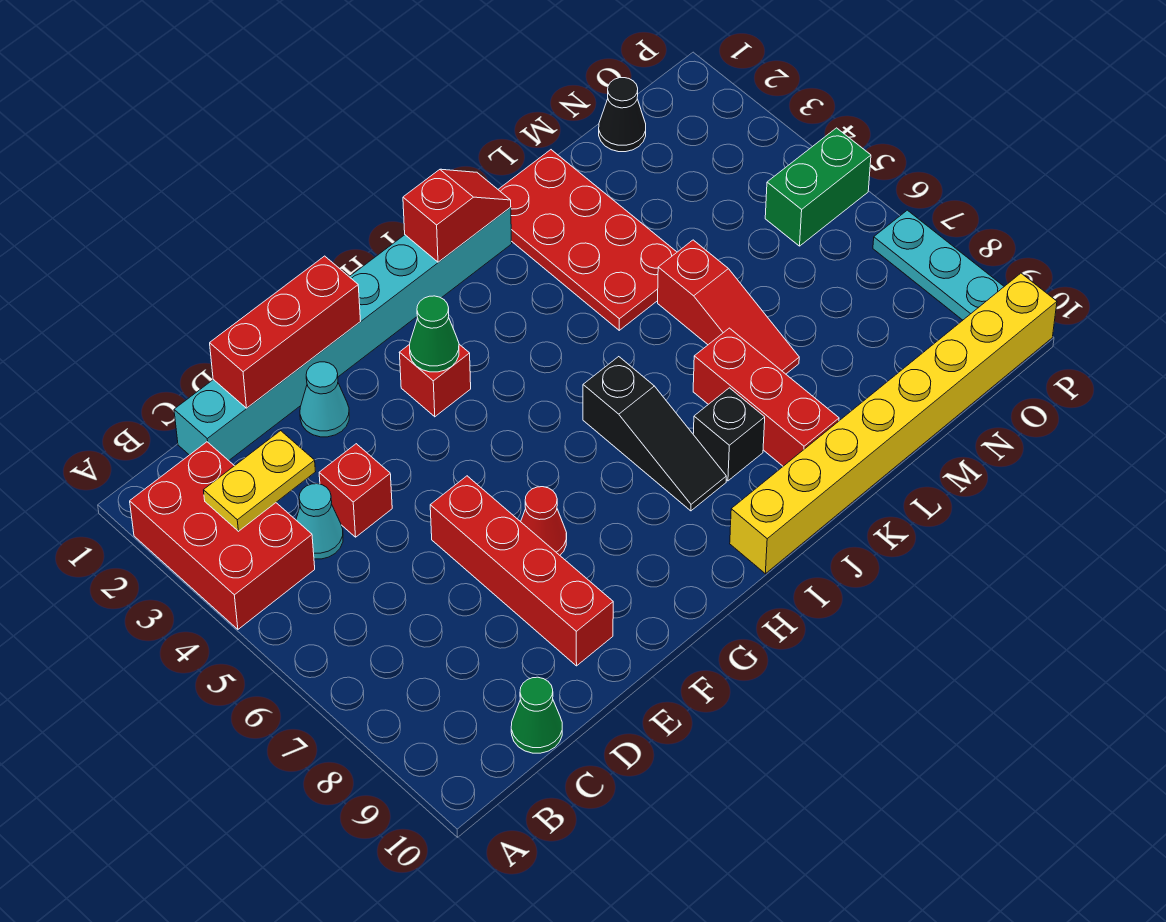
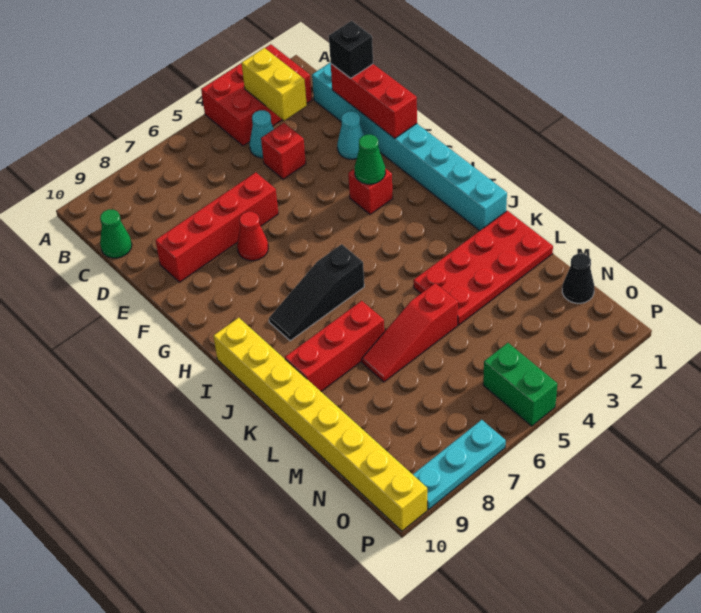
yellow plate B3:C3 level 2 -> yellow brick B3:C3 level 2
red slope I1:J1 level 2 top I -> none
black brick J8 level 1 -> black brick D1 level 3

